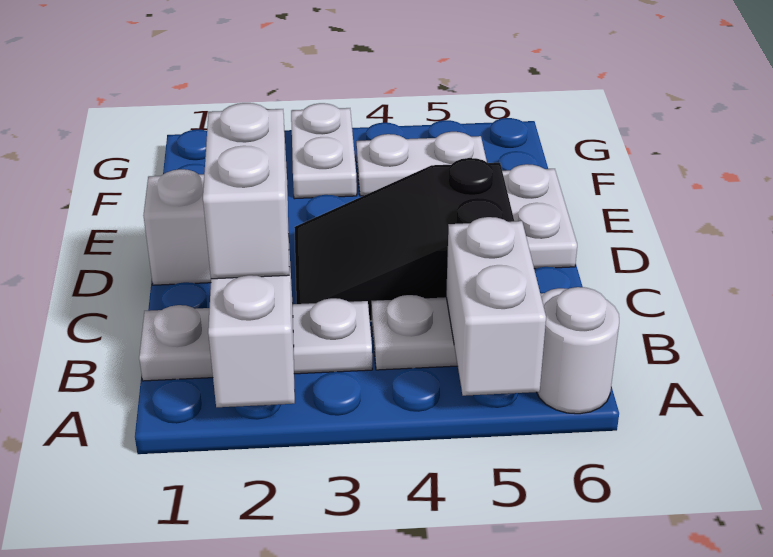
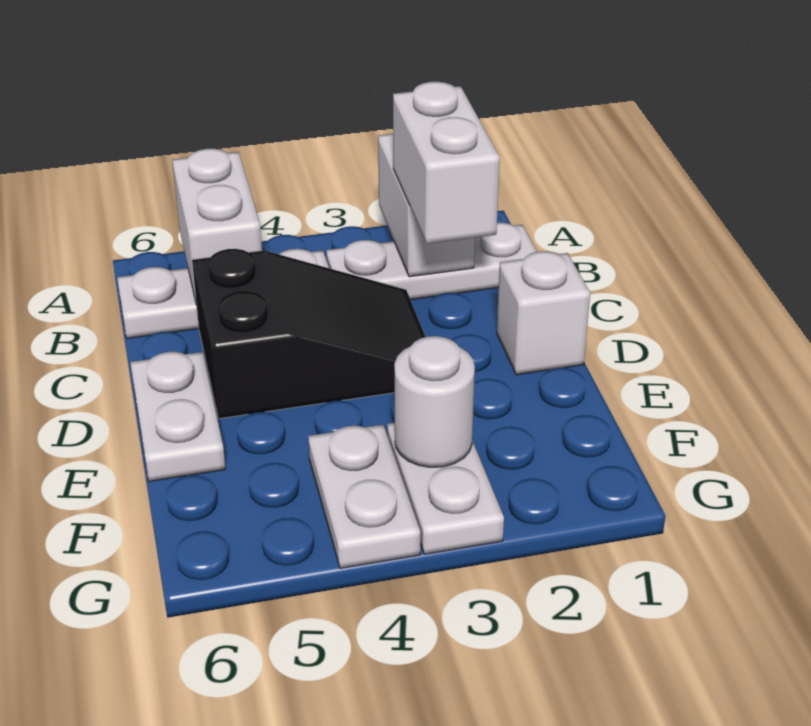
white round brick A6 level 1 -> white round brick F3 level 2
white plate F4:F5 level 1 -> white plate F4:G4 level 1

